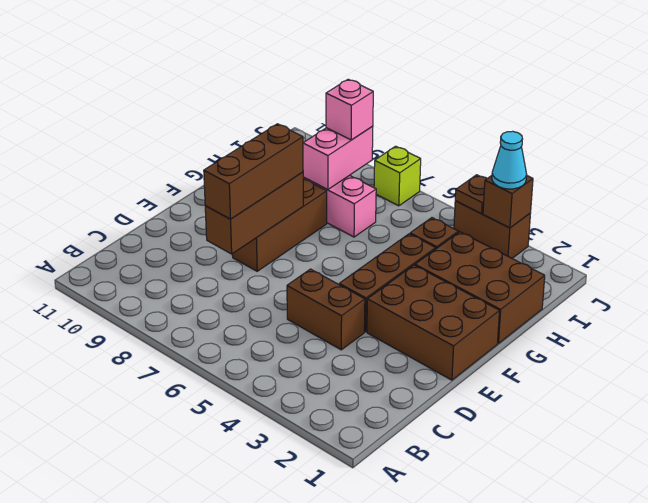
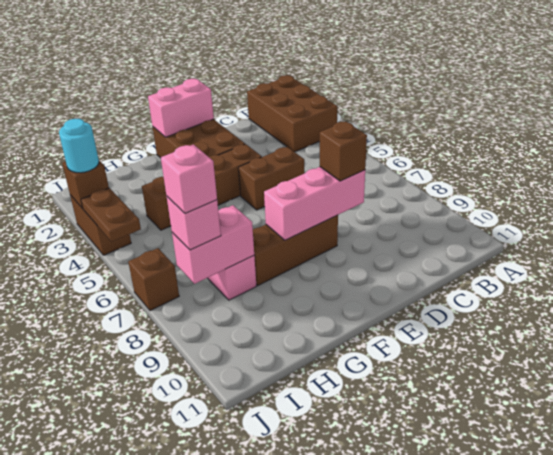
brown brick D4:D5 level 1 -> brown brick D5:E5 level 1
brown brick D8:F8 level 2 -> pink brick D8:F8 level 2
brown brick D8:F8 level 3 -> brown brick D8 level 3
none -> pink brick E1:F1 level 2
brown brick G1:H3 level 1 -> brown brick A1:B3 level 1
none -> pink brick I8 level 4
cyan cone J3 level 3 -> cyan round brick J3 level 3
brown plate J4 level 2 -> brown plate J4:J5 level 2
lime brick J7 level 1 -> brown brick J7 level 1

